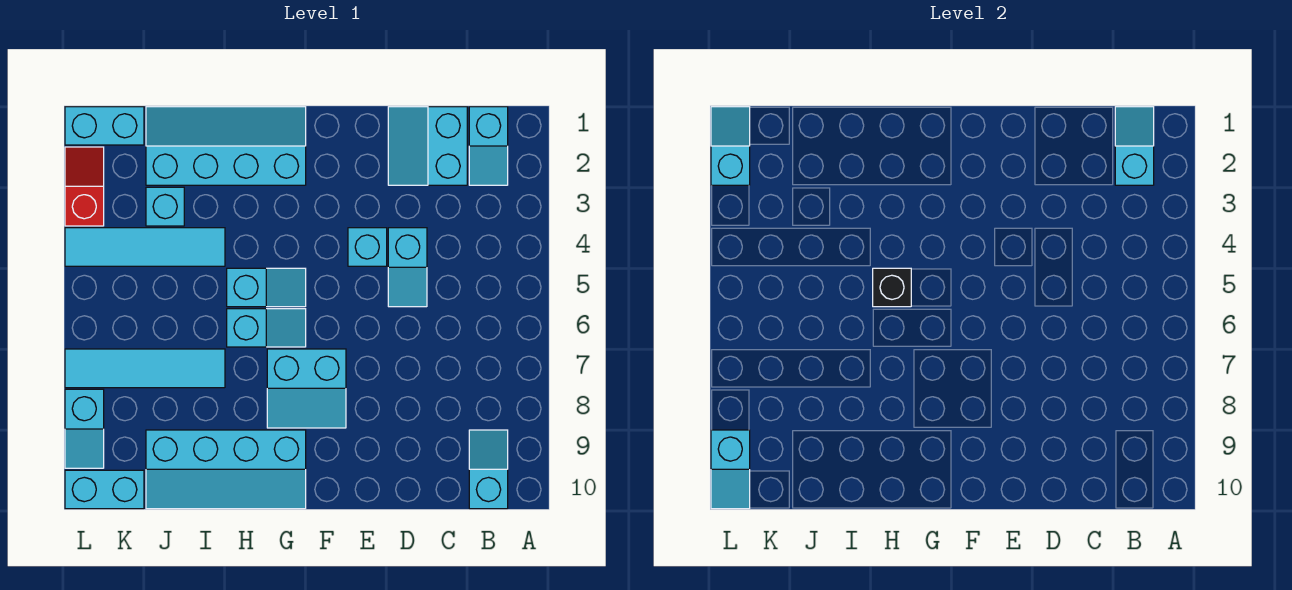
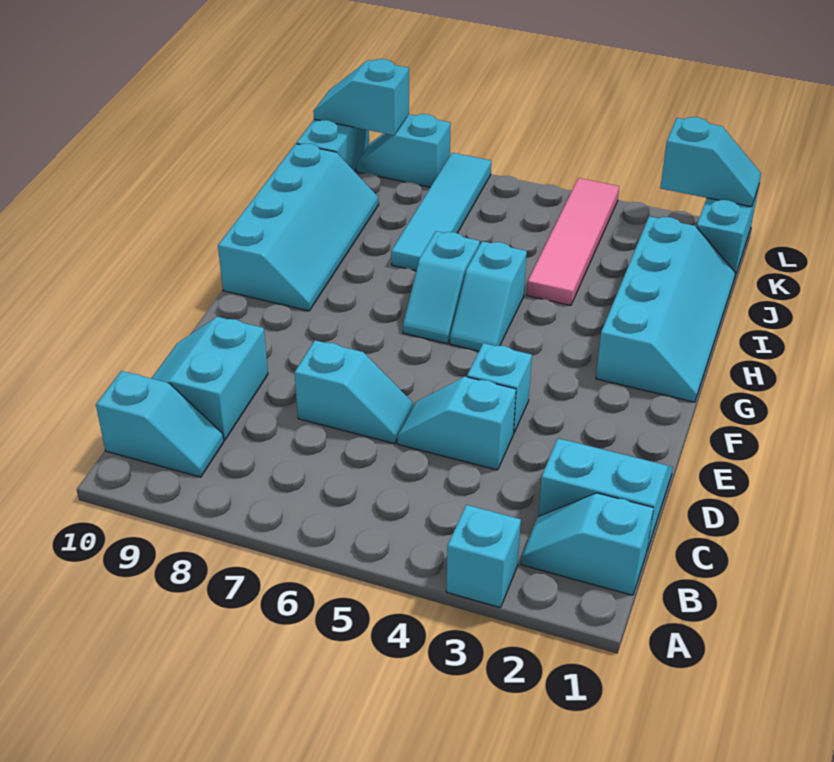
cyan slope B1:B2 level 2 top 2 -> cyan slope D6:D7 level 1 top 7
cyan slope F7:G8 level 1 top 7 -> cyan slope C9:D10 level 1 top 9
cyan slope G9:J10 level 1 top 9 -> cyan slope G9:J10 level 1 top 10
black brick H5 level 2 -> none
cyan tile I4:L4 level 1 -> pink tile I4:L4 level 1
cyan brick J3 level 1 -> cyan brick A3 level 1
red slope L2:L3 level 1 top 3 -> none

